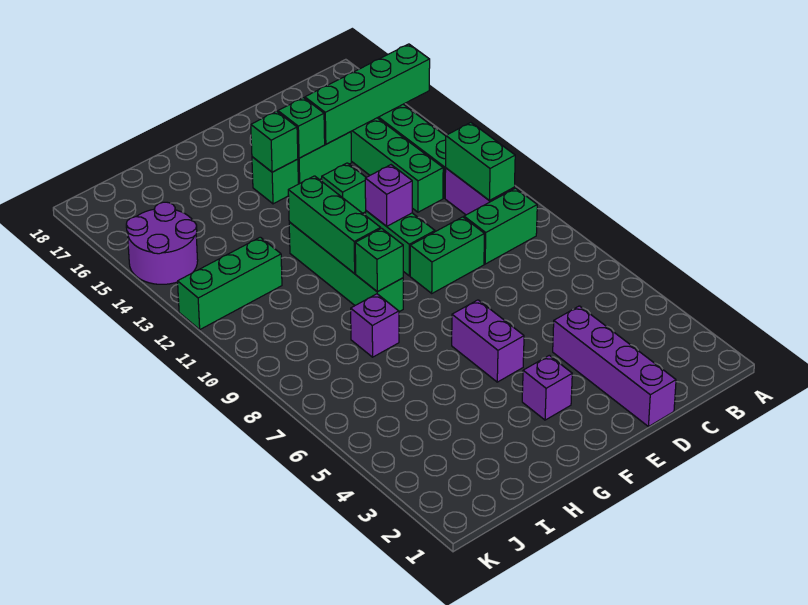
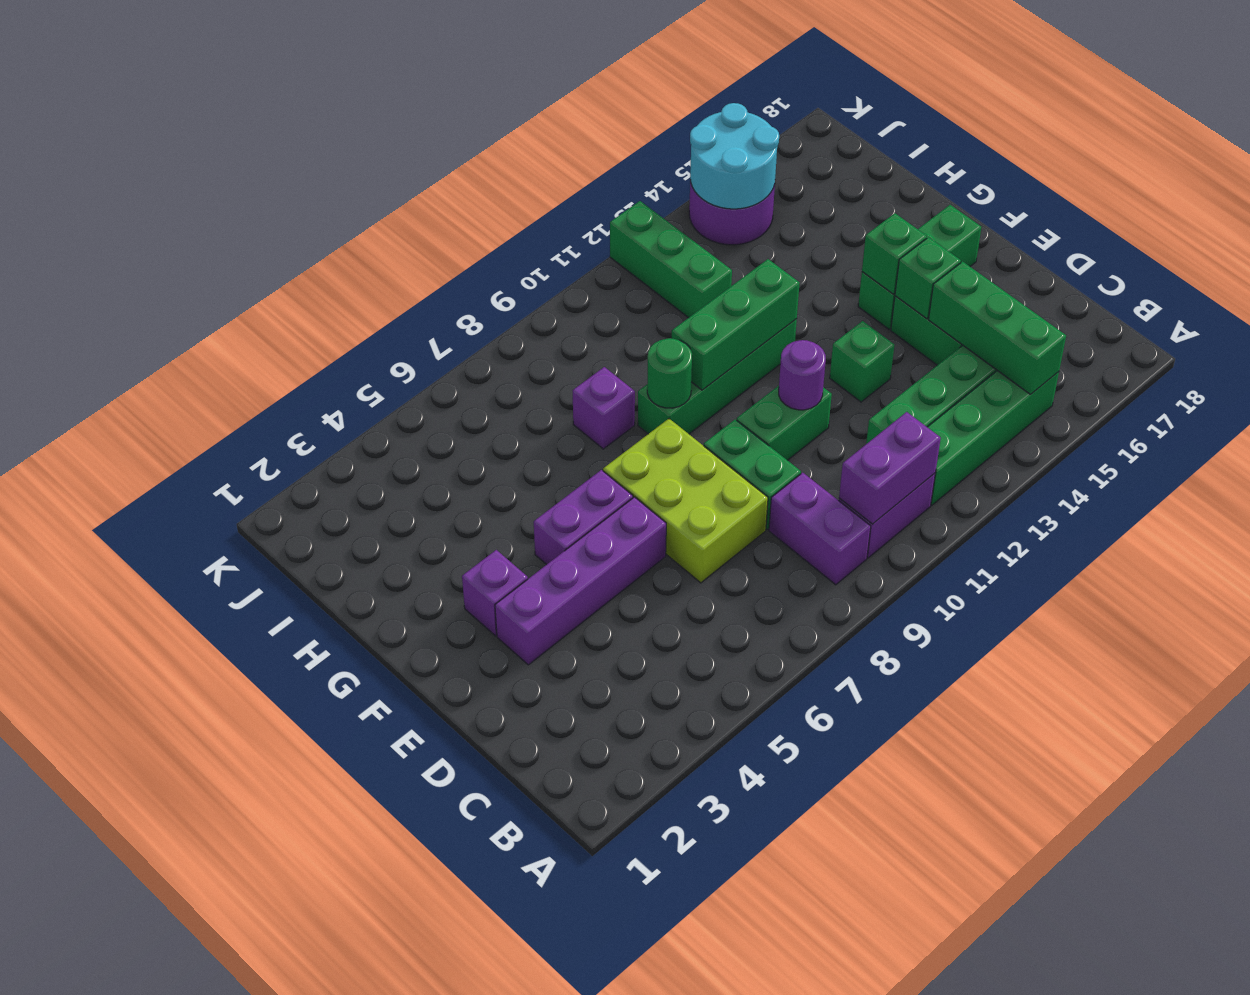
green brick A15:D15 level 2 -> green brick B15:D15 level 2
green brick B9:C9 level 1 -> purple brick B9:C9 level 1
green brick B10:B11 level 2 -> purple brick B10:B11 level 2
purple brick D1:D4 level 1 -> purple brick E3:E6 level 1
none -> lime brick D7:F8 level 1
purple brick E11 level 2 -> purple round brick E11 level 2
green brick F15 level 1 -> green brick F15:F17 level 1
green brick G9 level 2 -> green round brick G9 level 2
none -> cyan round brick J14:K15 level 2

